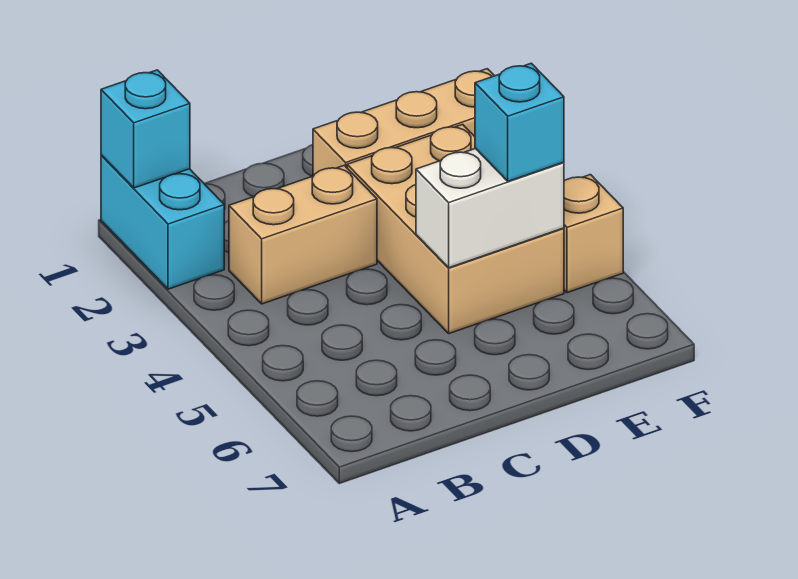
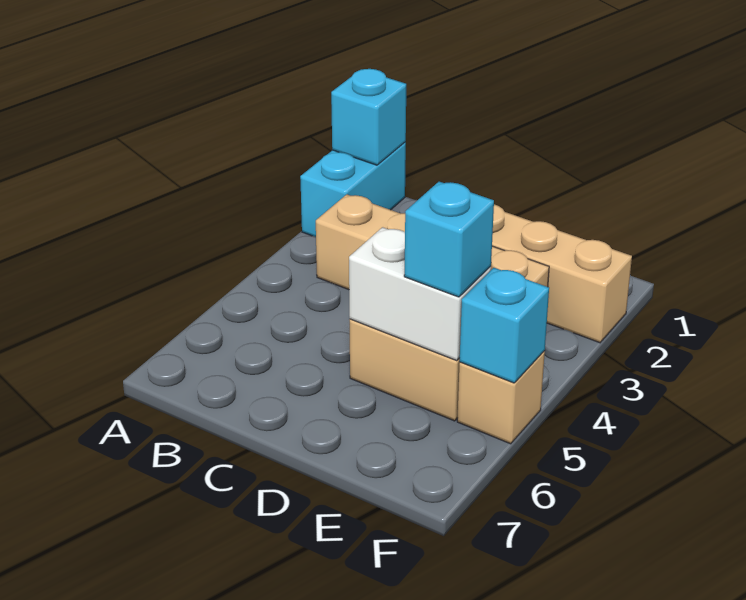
none -> cyan brick F5 level 2

